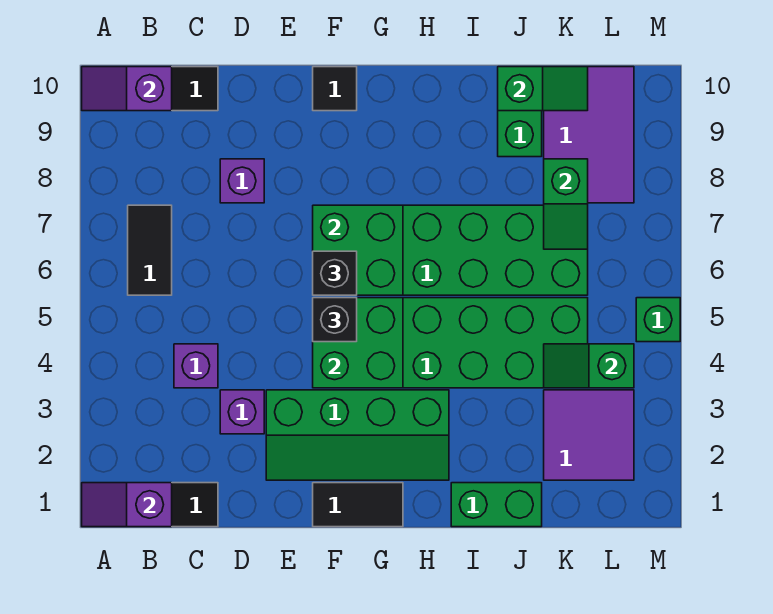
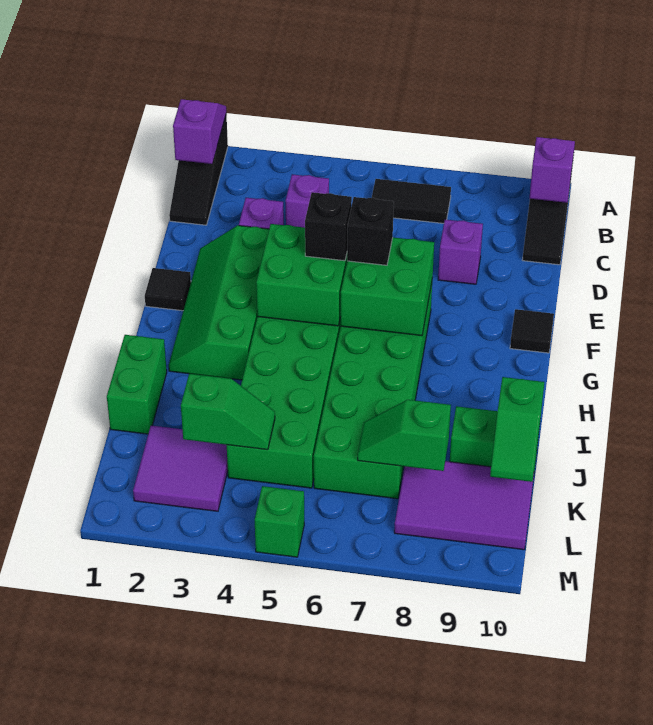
black tile F1:G1 level 1 -> black tile F1 level 1
green slope K4:L4 level 2 top L -> green slope K3:K4 level 2 top 3

